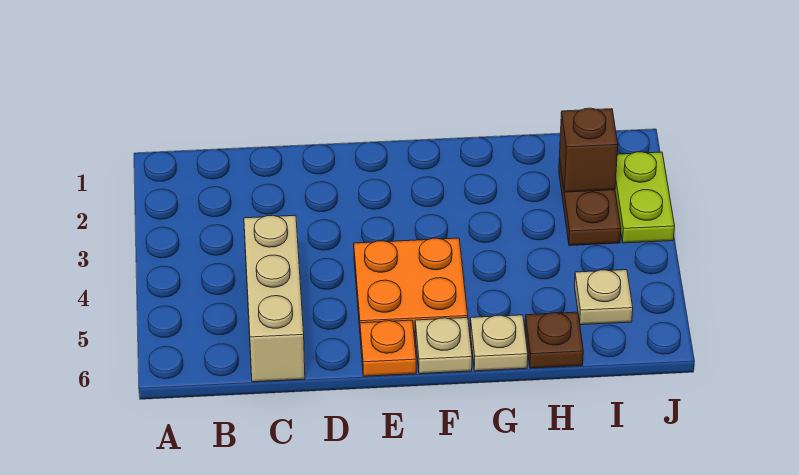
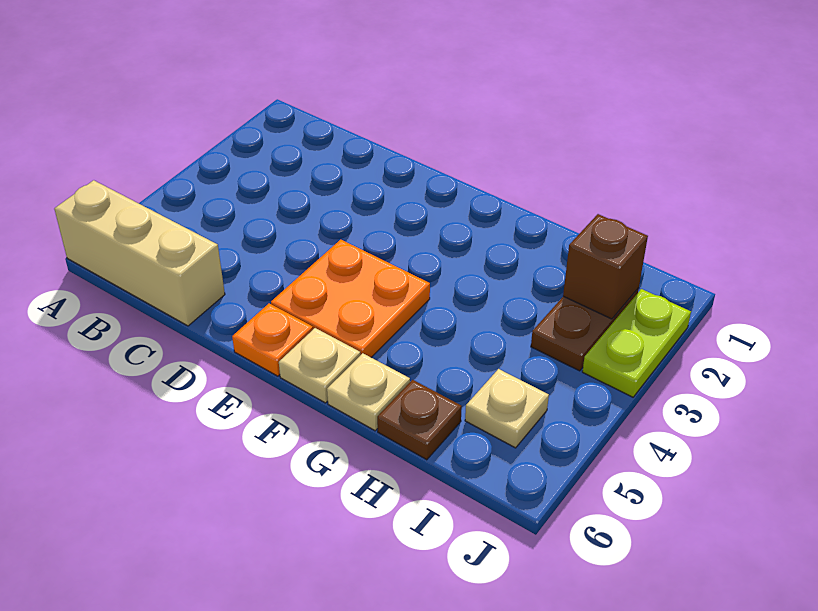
tan brick C4:C6 level 1 -> tan brick A6:C6 level 1

